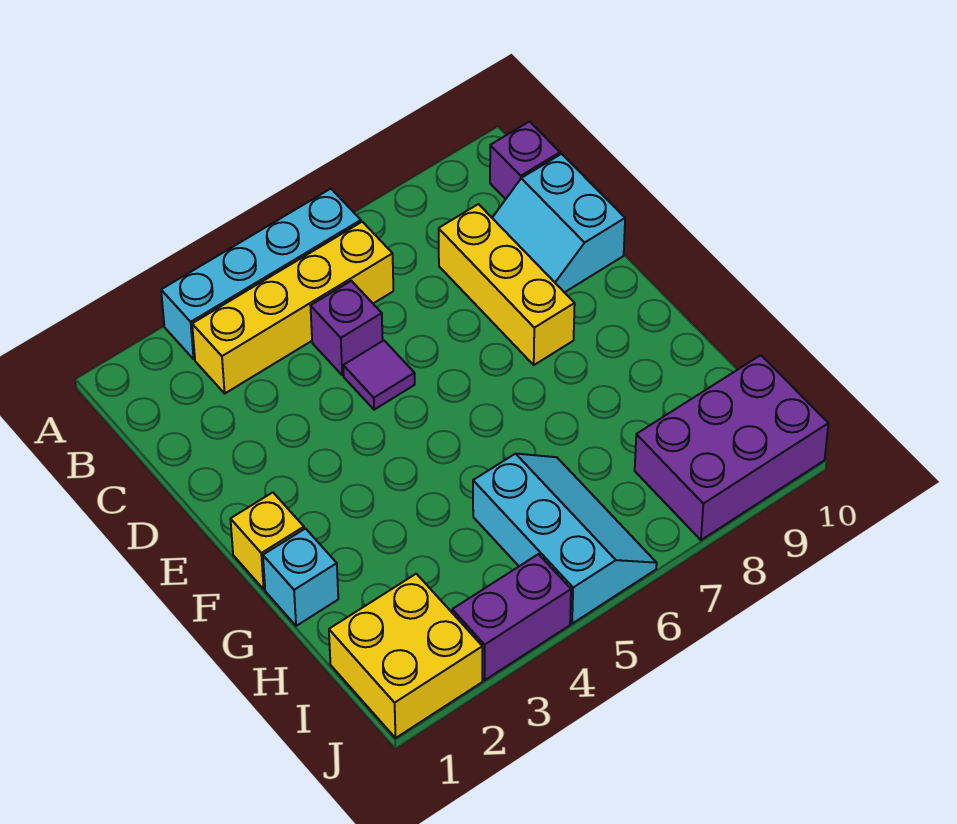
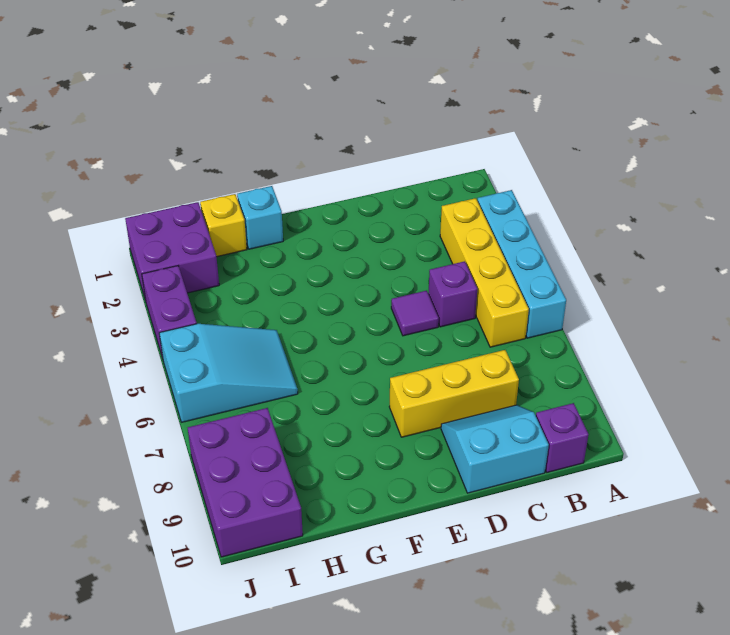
yellow brick F1 level 1 -> yellow brick H1 level 1
cyan slope H5:J6 level 1 top 5 -> cyan slope H5:J6 level 1 top J
yellow brick I1:J2 level 1 -> purple brick I1:J2 level 1

